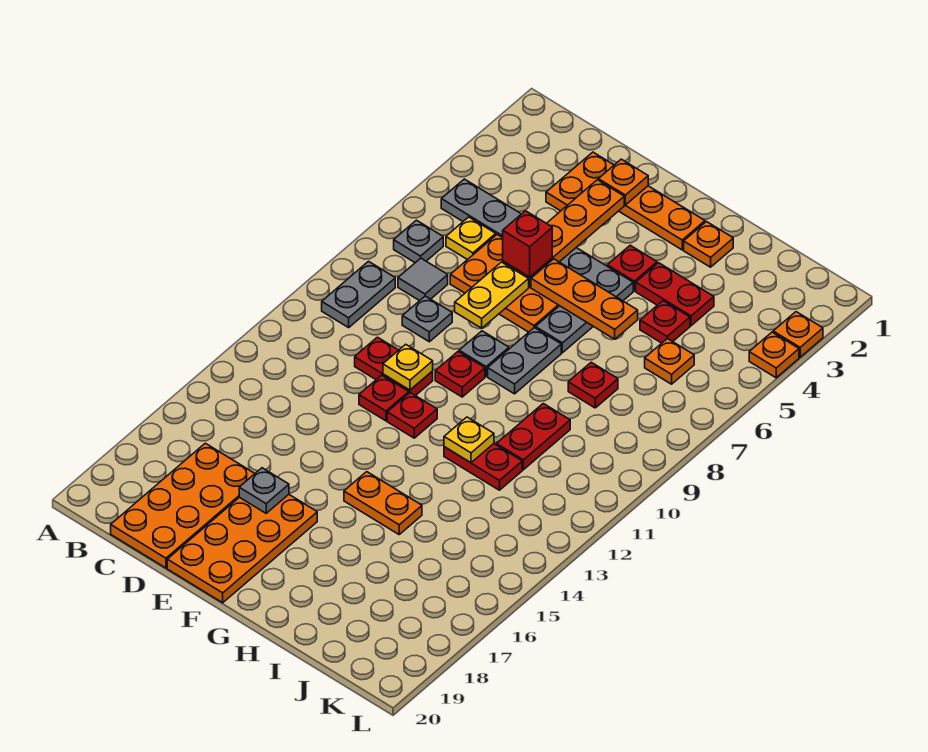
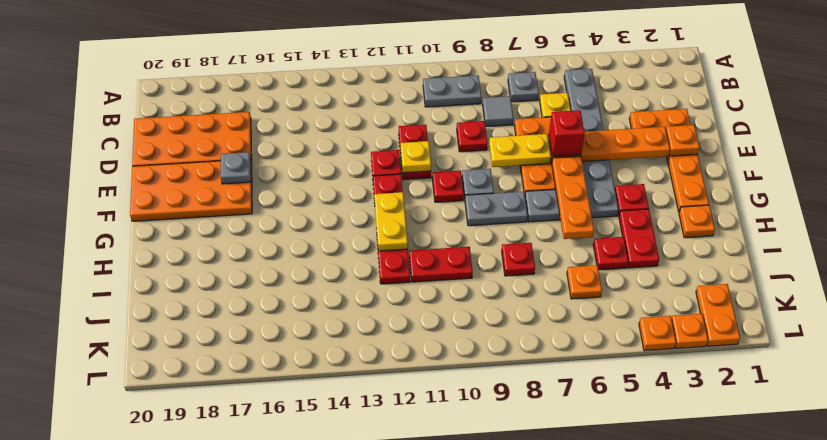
grey plate D9 level 1 -> red plate D9 level 1
orange plate G15:H15 level 1 -> orange plate K2:L2 level 1
yellow plate H12 level 2 -> yellow plate G12:H12 level 2

